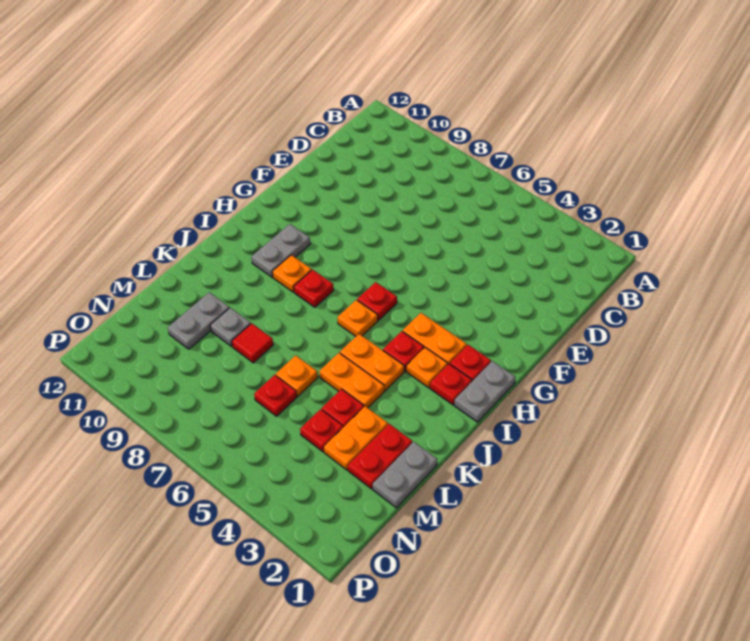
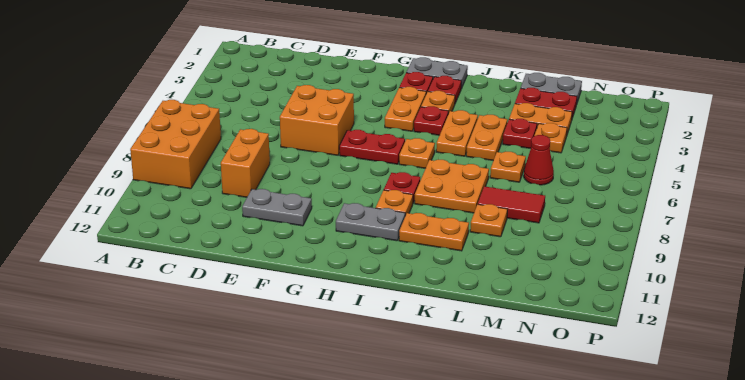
none -> orange brick A7:B9 level 1
none -> orange brick D8:D9 level 1
none -> orange brick E5:F6 level 1
red plate H6 level 1 -> red plate G6:H6 level 1
none -> orange plate J7:K8 level 1
none -> orange plate J10:K10 level 1
red tile L8 level 1 -> red tile L8:M8 level 1
grey plate L9 level 1 -> orange plate L9 level 1
grey plate L10:M10 level 1 -> grey plate E10:F10 level 1
red plate M4 level 1 -> orange plate M4 level 1
red plate M6 level 1 -> red cone M6 level 1

